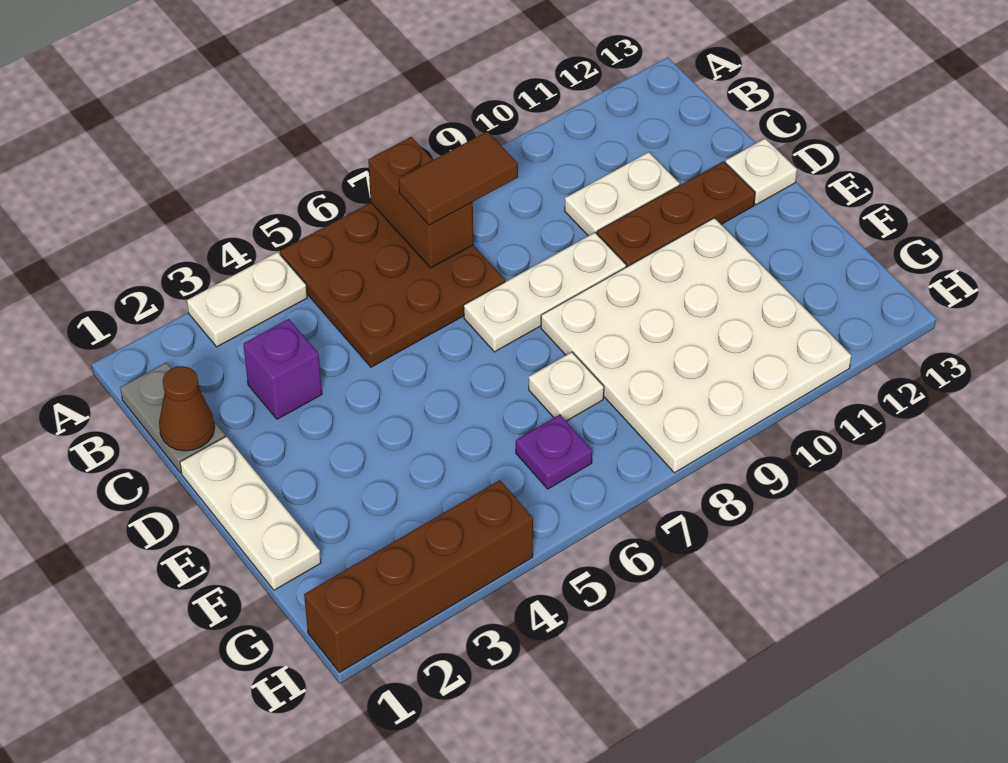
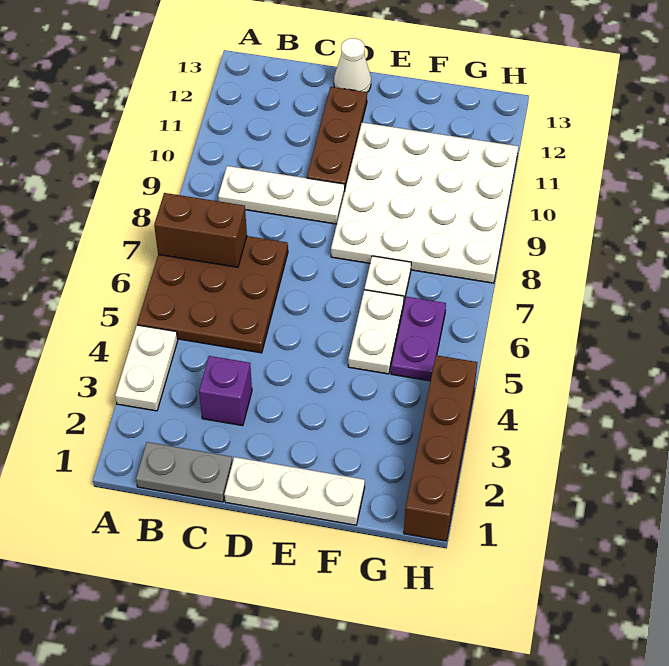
brown tile B7:B8 level 3 -> none
brown cone C1 level 2 -> none
white plate C10:C11 level 1 -> white plate F5:F6 level 1
white plate D7:D9 level 1 -> white plate B9:D9 level 1
white plate D13 level 1 -> white cone D13 level 1
purple plate G6 level 1 -> purple plate G5:G6 level 1

